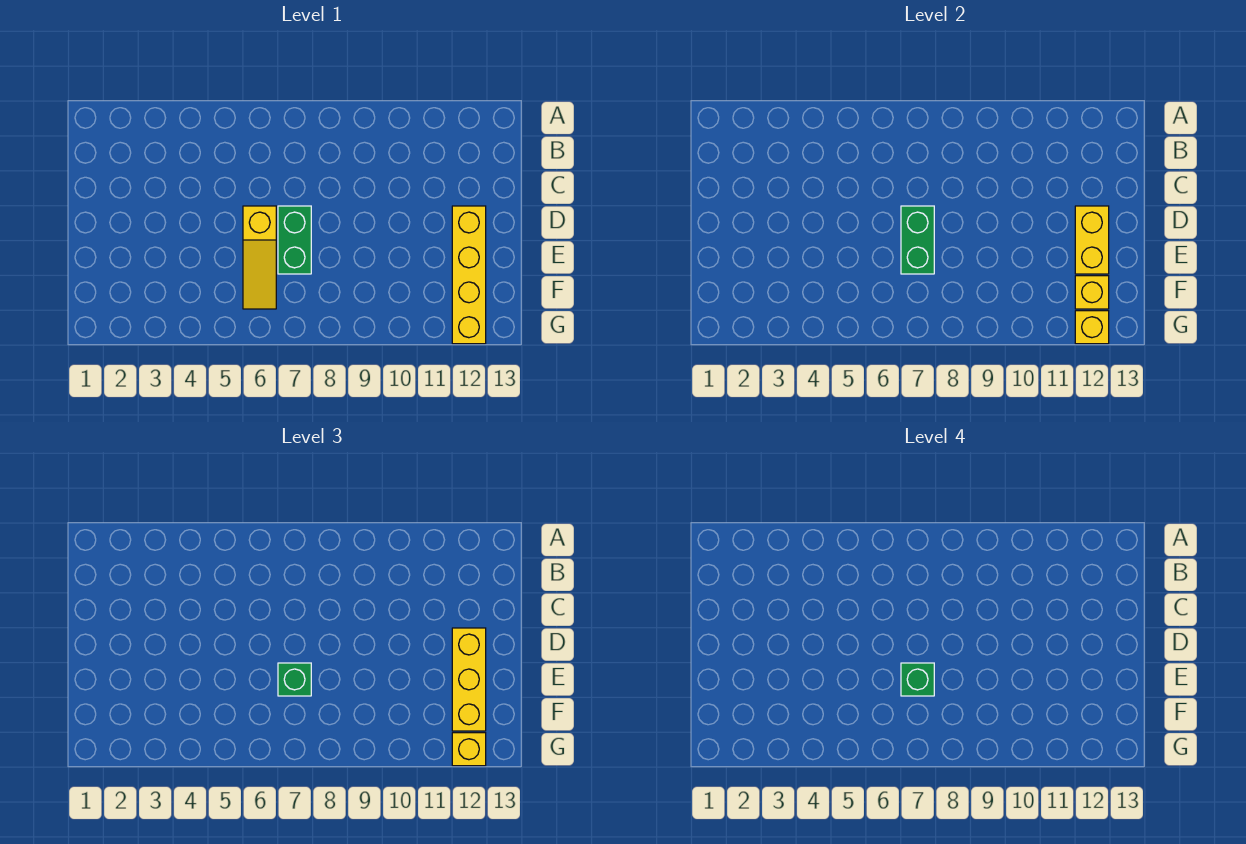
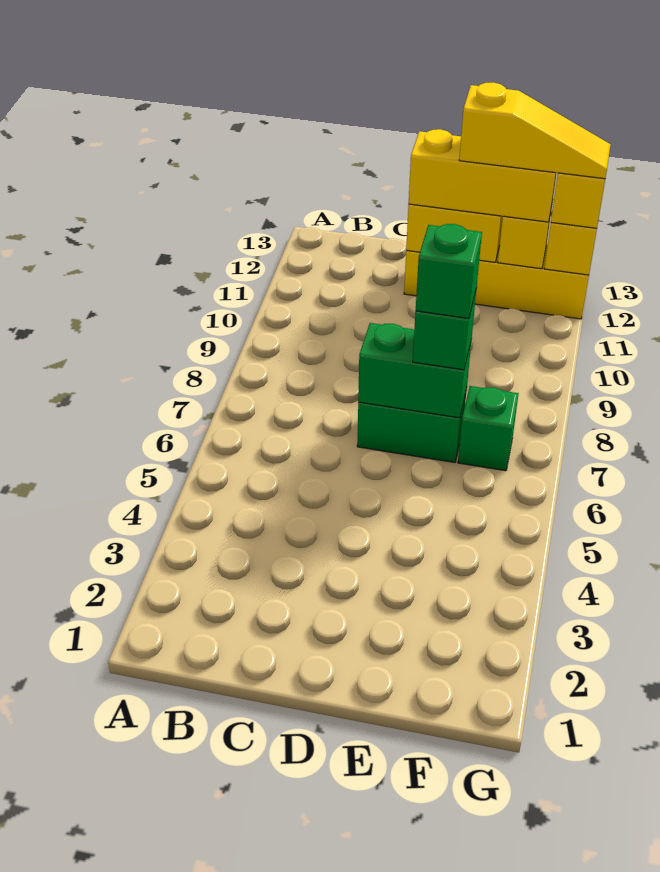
yellow slope D6:F6 level 1 top D -> yellow slope E12:G12 level 4 top E
none -> green brick F7 level 1

